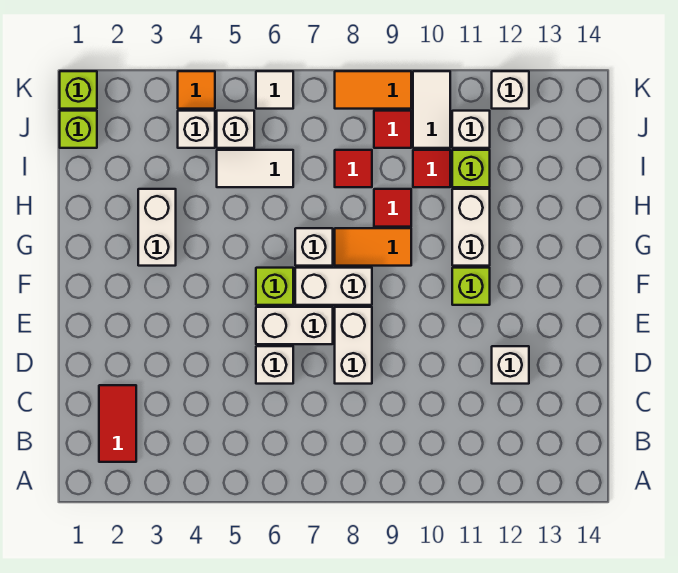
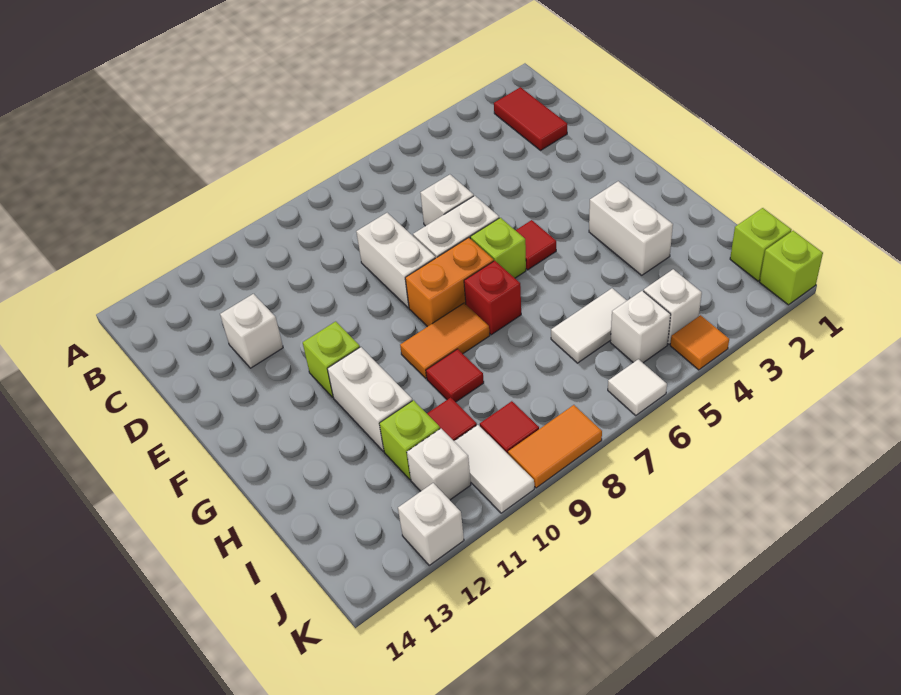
white brick F7:F8 level 1 -> orange brick F7:F8 level 1
white brick G7 level 1 -> red brick G7 level 1
red tile I8 level 1 -> red tile F5 level 1

